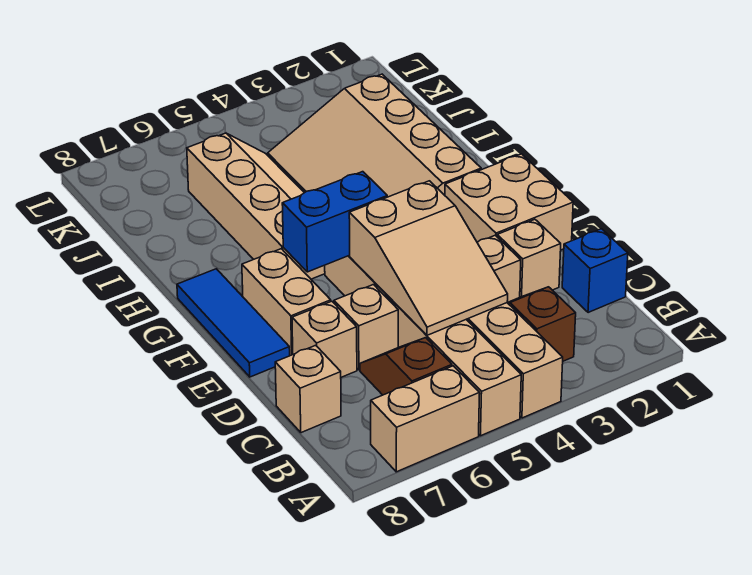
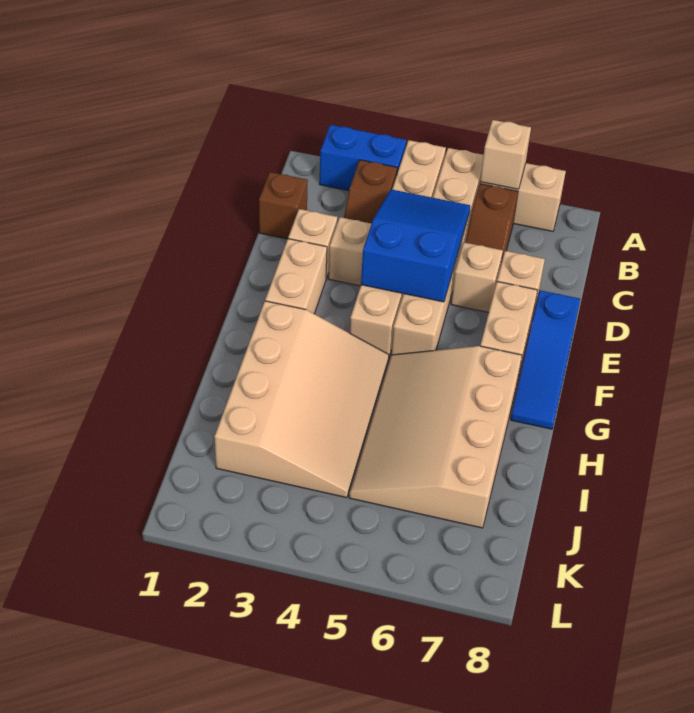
blue brick C1 level 1 -> brown brick C1 level 1
tan slope C4:E5 level 2 top E -> blue slope C4:E5 level 2 top E
tan brick C8 level 1 -> tan brick A6 level 2
tan brick E1:F2 level 1 -> tan brick E2:F2 level 1
blue tile E8:G8 level 1 -> blue slope E8:G8 level 1 top E
blue brick F5:F6 level 2 -> blue brick A2:A3 level 1
tan slope G5:J6 level 1 top 6 -> tan slope G5:J7 level 1 top 7

